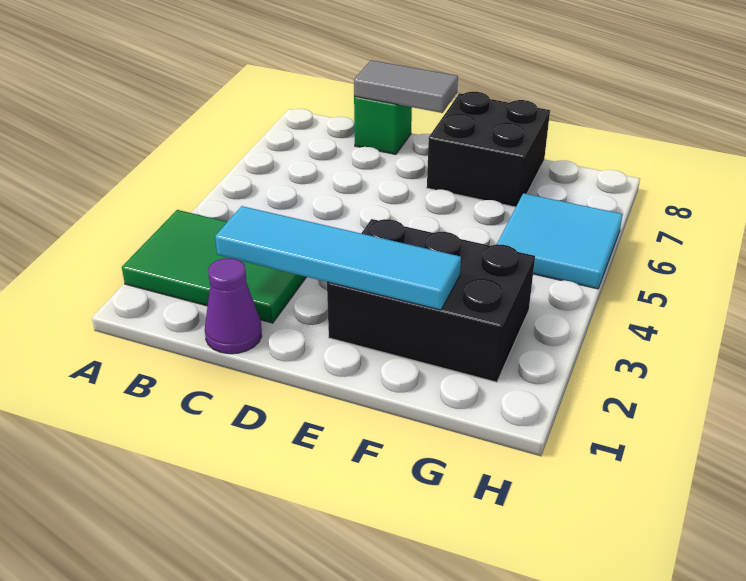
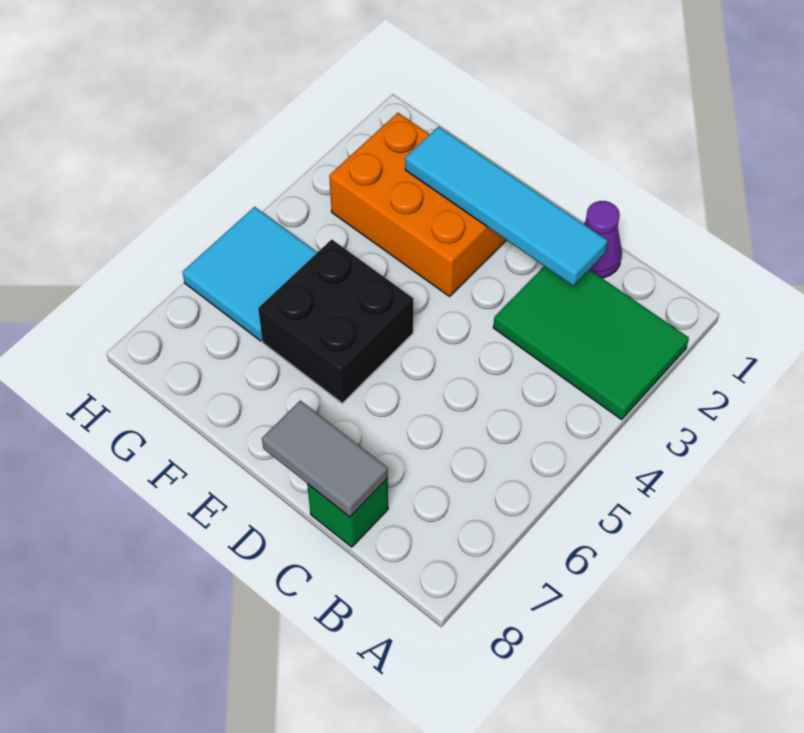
black brick E2:G3 level 1 -> orange brick E2:G3 level 1
black brick E7:F8 level 1 -> black brick E5:F6 level 1

